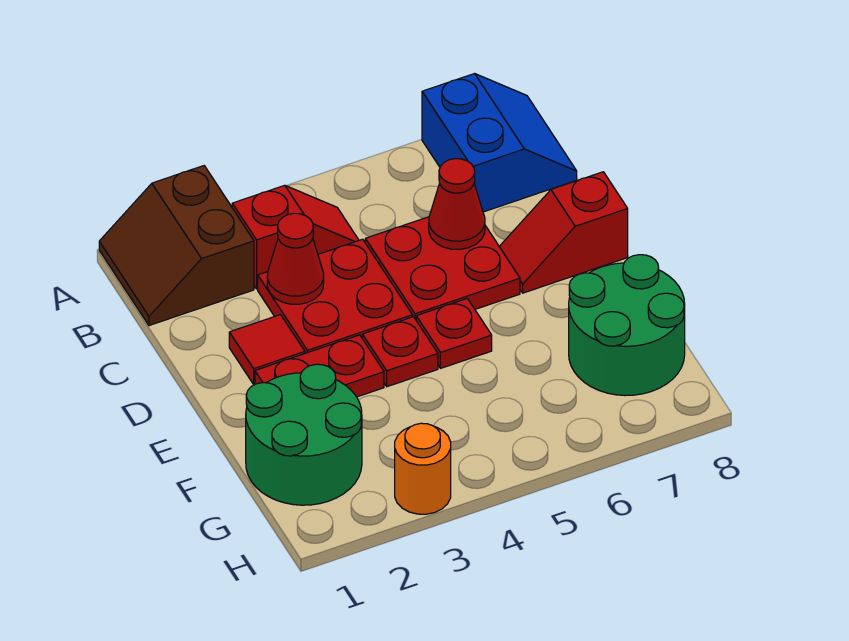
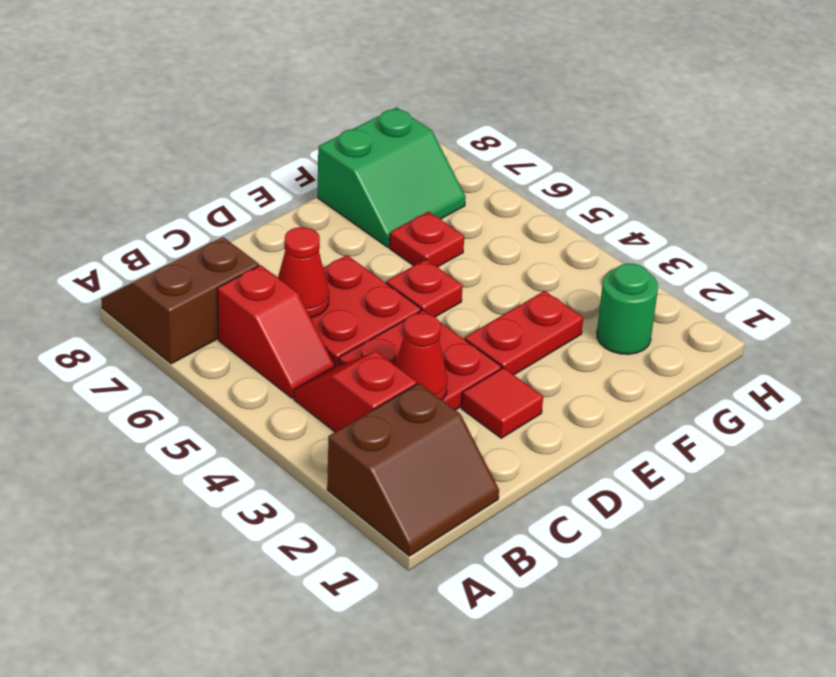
blue slope A7:B8 level 1 top 7 -> brown slope A7:B8 level 1 top 7
red slope D7:D8 level 1 top 8 -> red slope B5:B6 level 1 top 6
red plate E2:E3 level 1 -> red plate E3:F3 level 1
red plate E4 level 1 -> red plate F6 level 1
green round brick F1:G2 level 1 -> green round brick G2 level 1
green round brick F7:G8 level 1 -> green slope F7:G8 level 1 top 8
orange round brick H3 level 1 -> none

